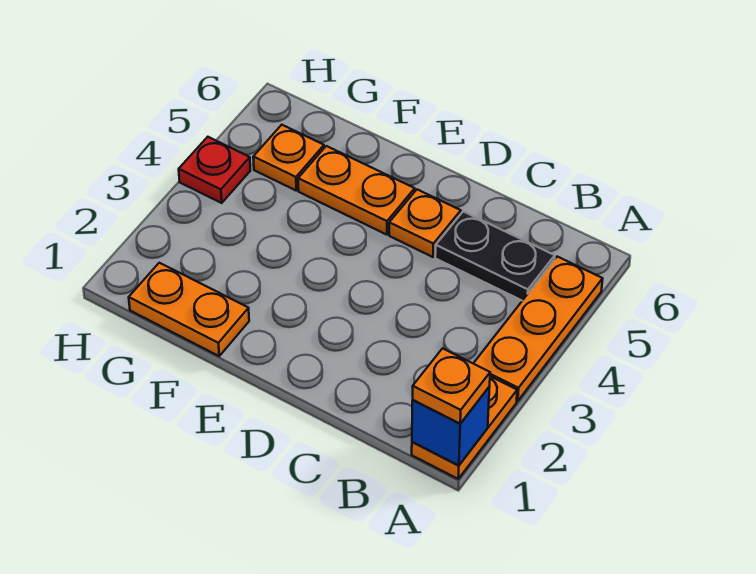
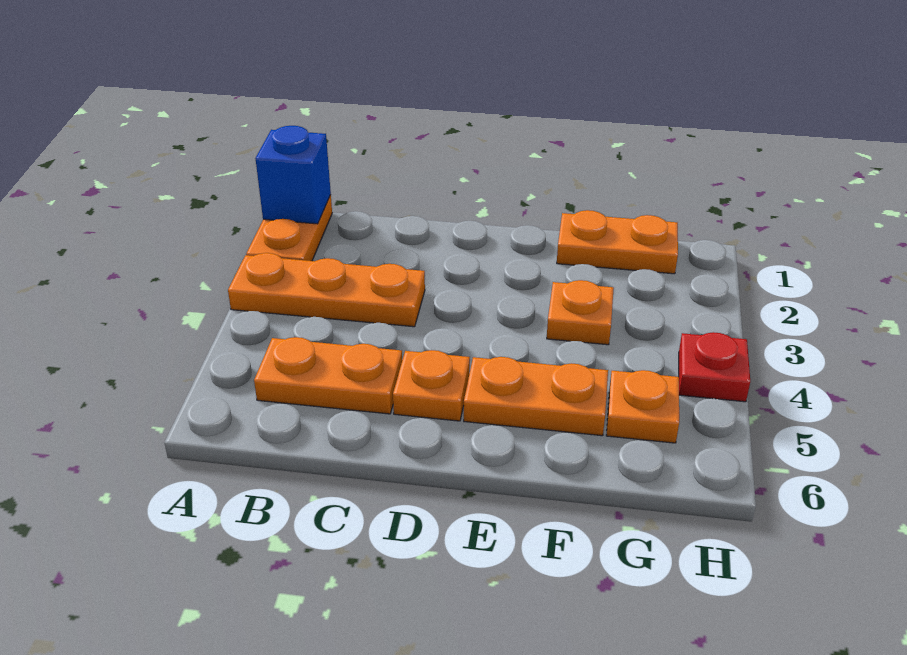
orange plate A1 level 3 -> orange plate F3 level 1
orange plate A3:A5 level 1 -> orange plate A3:C3 level 1
black plate B5:C5 level 1 -> orange plate B5:C5 level 1

